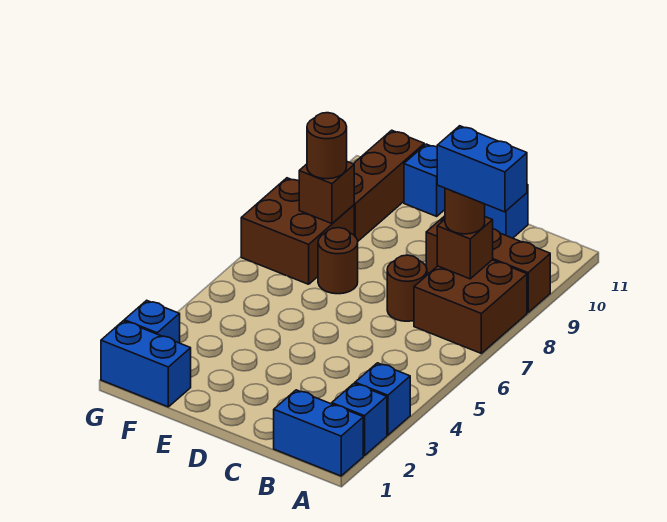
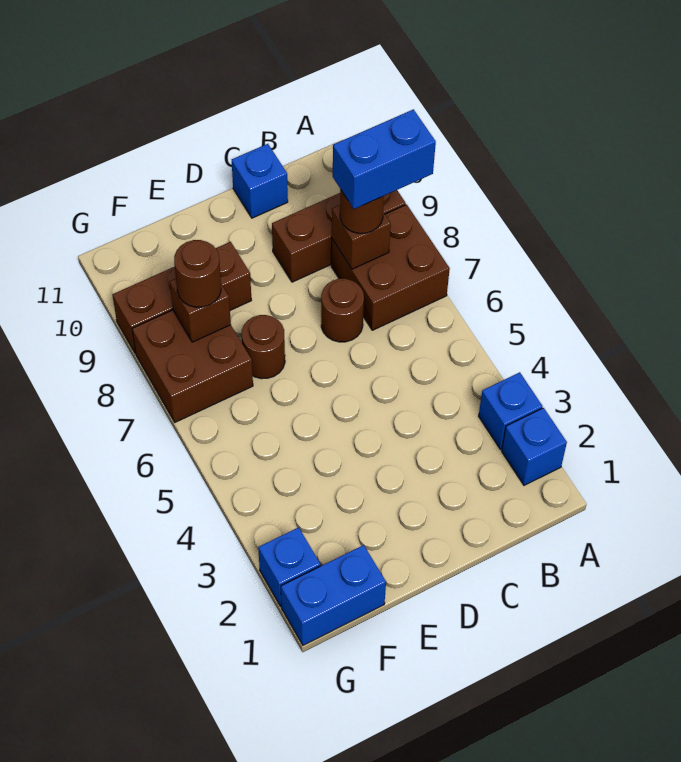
blue brick A1:B1 level 1 -> none
blue brick E11 level 1 -> none
brown brick F9:F11 level 1 -> brown brick E9:G9 level 1

